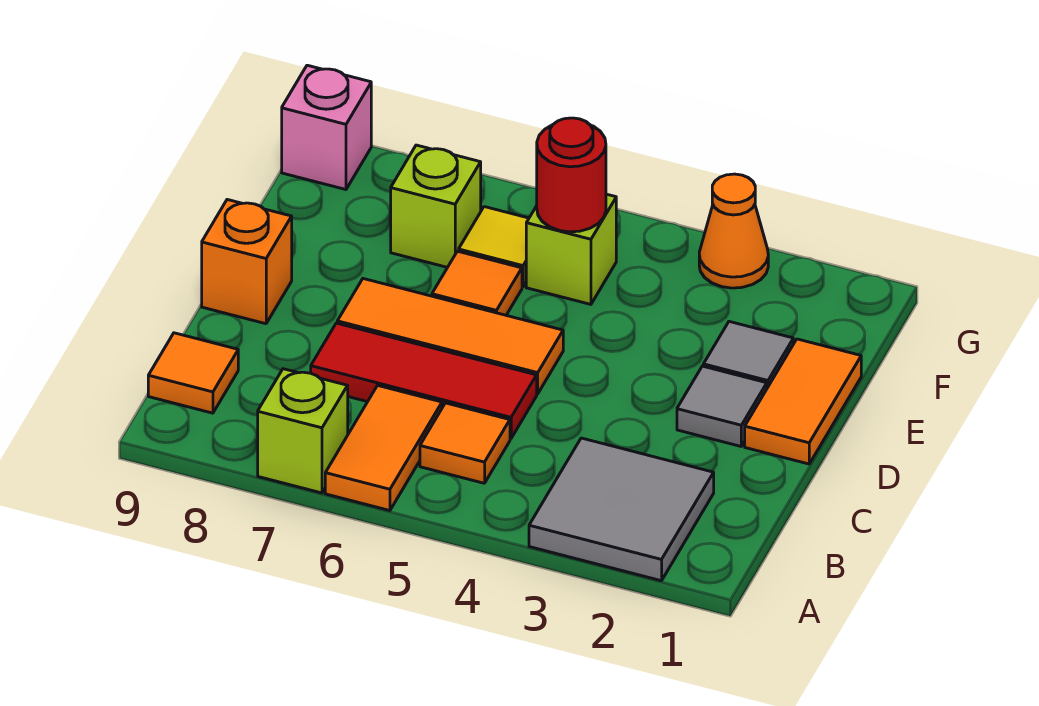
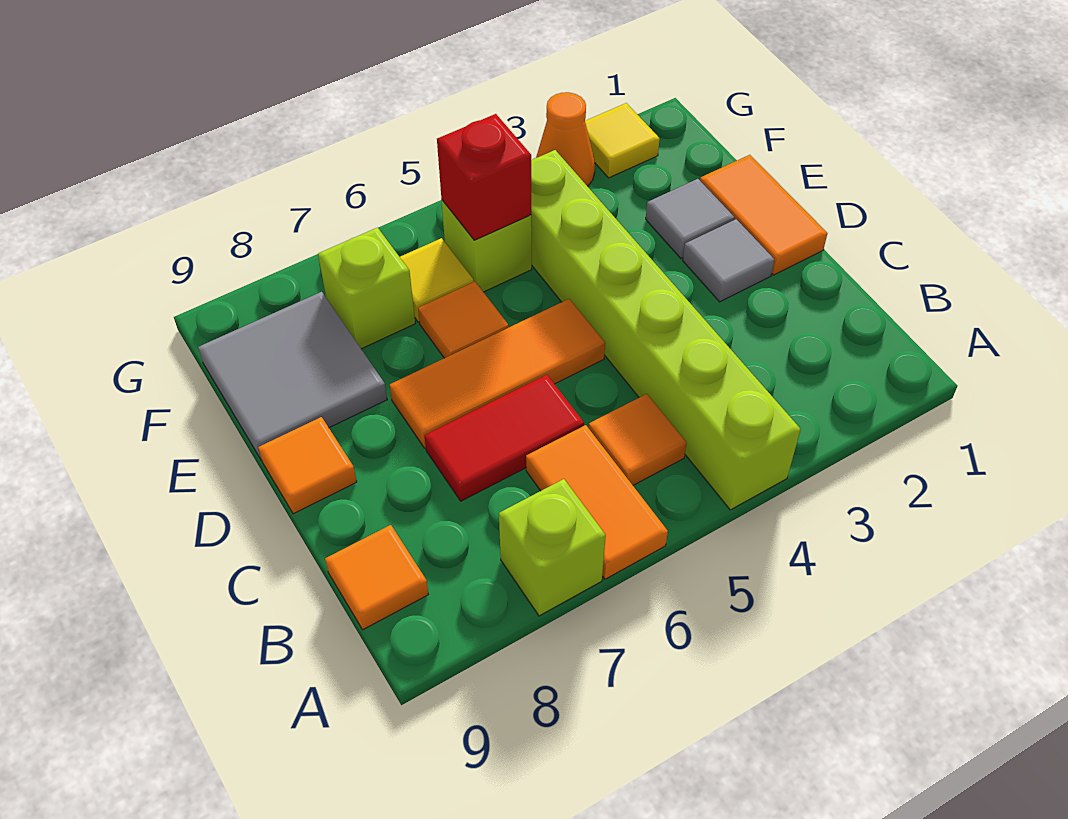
grey tile A2:B3 level 1 -> grey tile E8:F9 level 1
none -> lime brick A4:F4 level 1
red tile C5:C7 level 1 -> red tile C6:C7 level 1
orange brick D9 level 1 -> orange tile D9 level 1
red round brick F5 level 2 -> red brick F5 level 2
none -> yellow tile G2 level 1
pink brick G9 level 1 -> none

